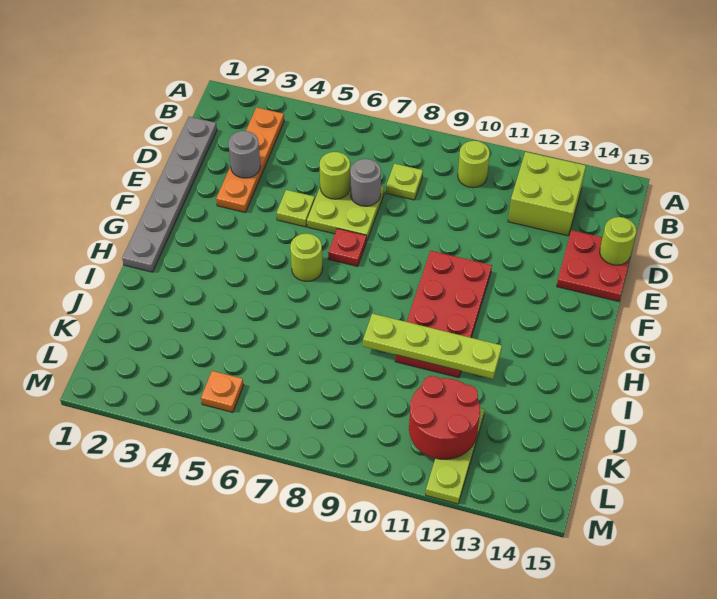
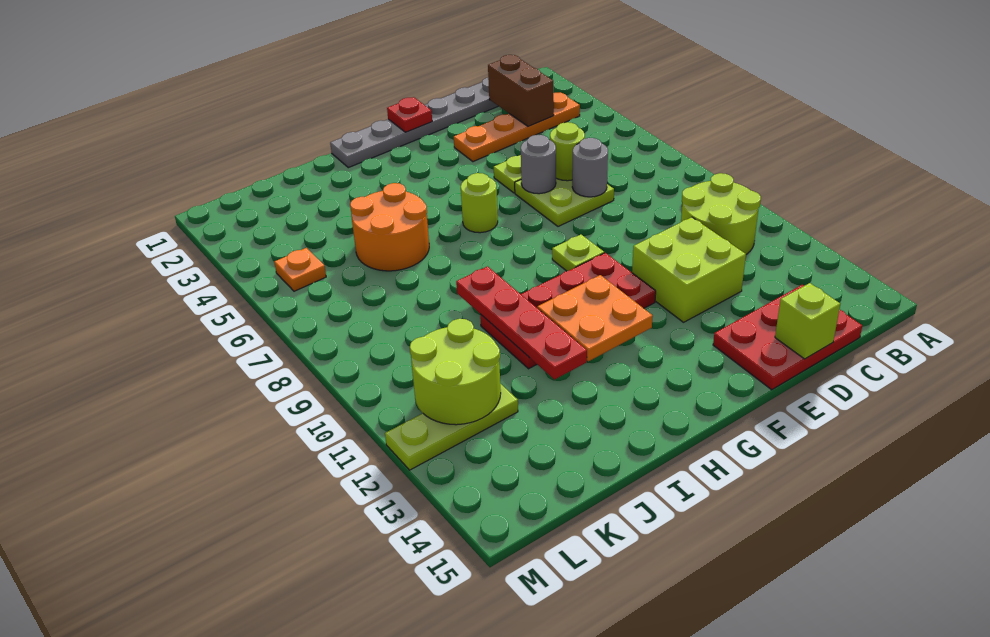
lime round brick B10 level 1 -> lime round brick B10:C11 level 1
lime brick B12:C13 level 1 -> lime brick D11:E12 level 1
none -> brown brick C2:C3 level 2
lime plate C8 level 1 -> lime plate F9 level 1
grey round brick D3 level 2 -> grey round brick E6 level 2
red plate D14:E15 level 1 -> red plate C14:E15 level 1
lime round brick D15 level 2 -> lime brick D15 level 2
red plate F7 level 1 -> red plate F1 level 2
none -> orange plate G11:H12 level 2
none -> orange round brick I5:J6 level 1
lime plate I9:I12 level 2 -> red plate I9:I12 level 2
red round brick K11:L12 level 2 -> lime round brick K11:L12 level 2

